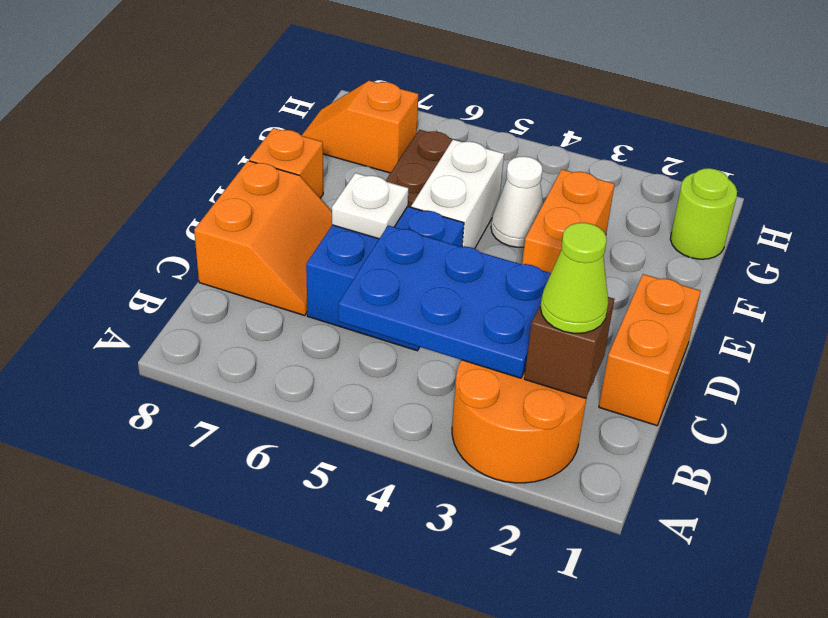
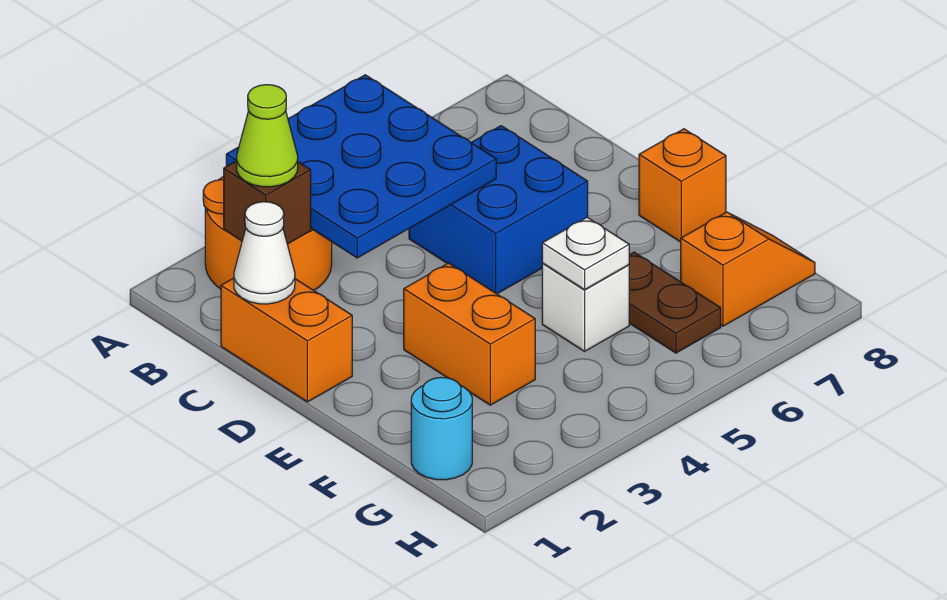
blue plate B3:C5 level 2 -> blue plate A3:C5 level 2
orange slope C7:D8 level 1 top 8 -> none
white plate D6 level 2 -> white plate F5 level 2
white brick E5:F5 level 1 -> white brick F5 level 1
white cone F4 level 1 -> white cone C1 level 2
lime round brick G1 level 1 -> cyan round brick G1 level 1

